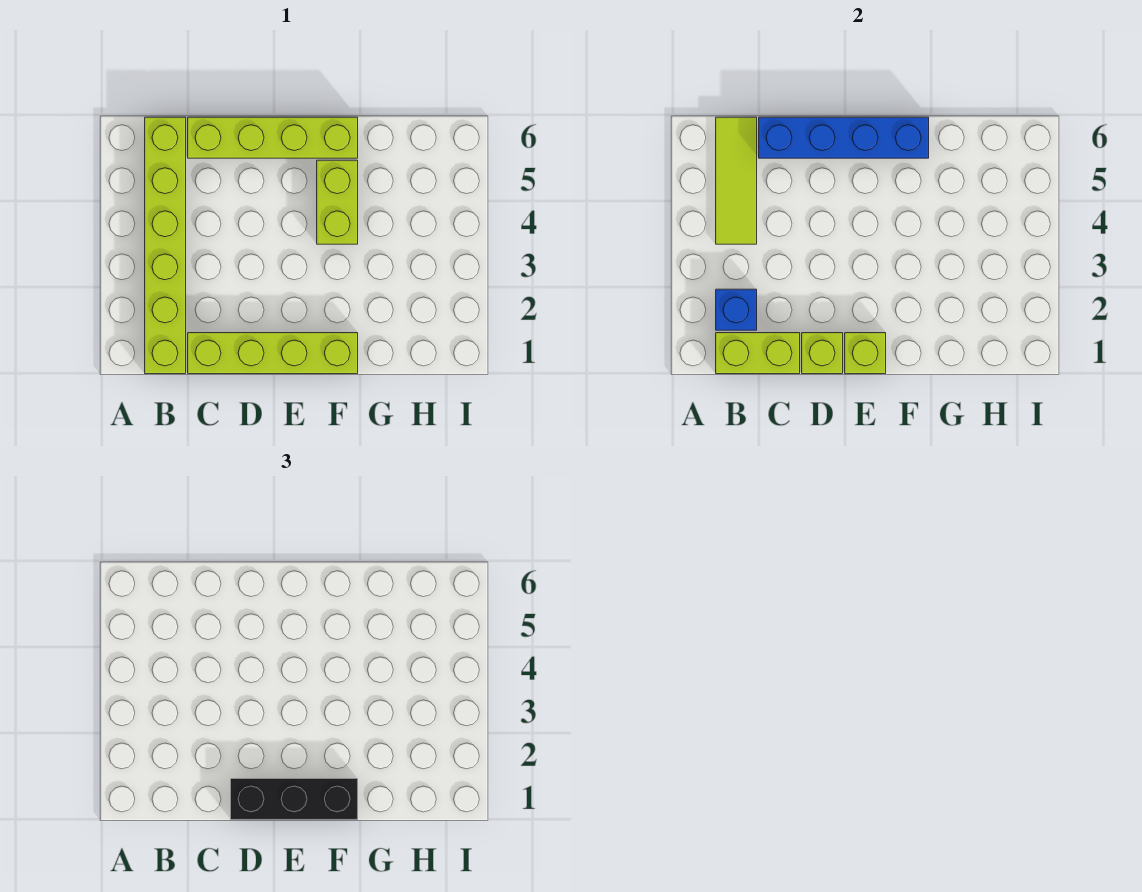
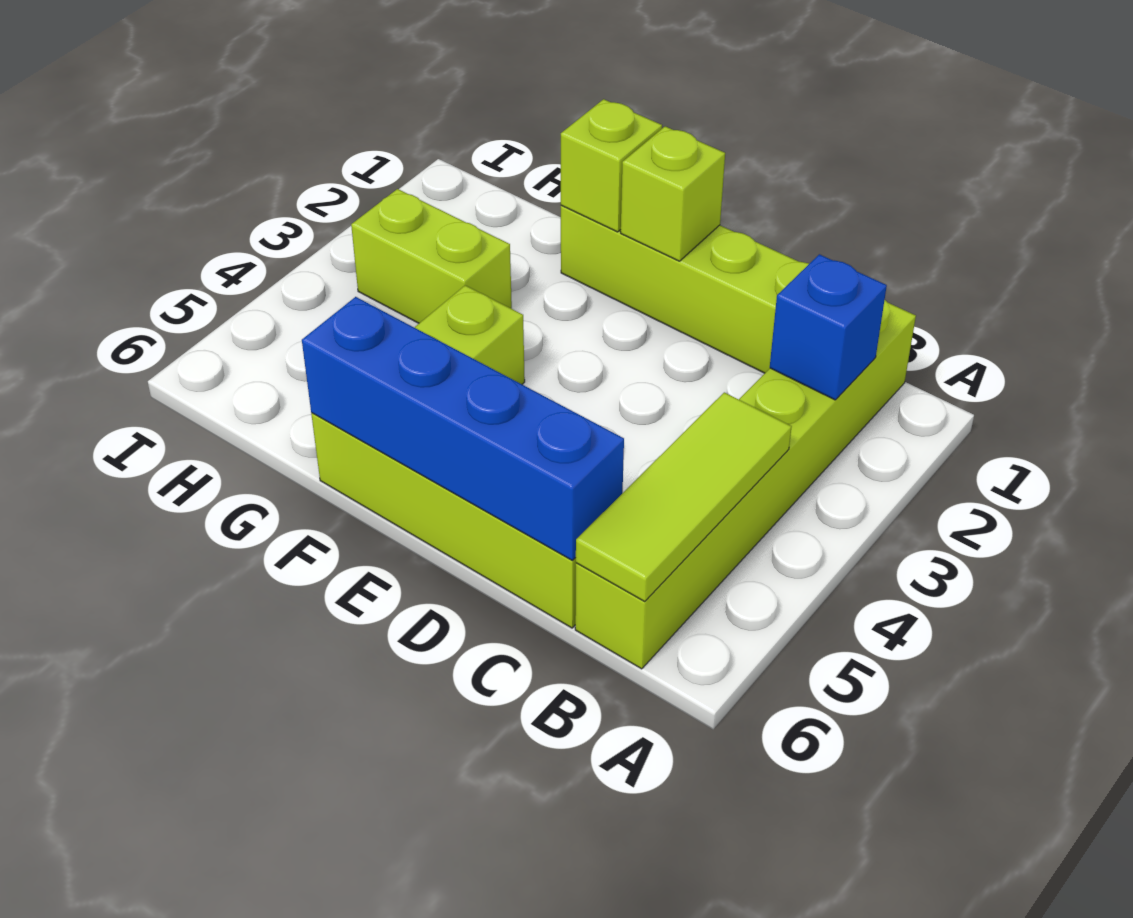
lime brick B1:C1 level 2 -> lime brick G3:H3 level 1
lime brick D1 level 2 -> lime brick F1 level 2
black brick D1:F1 level 3 -> none

